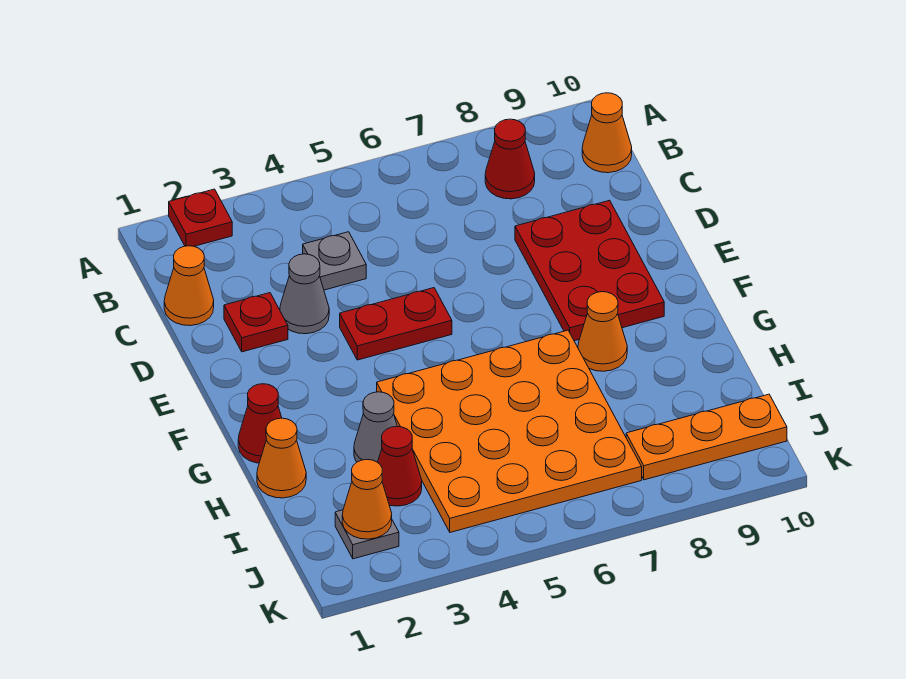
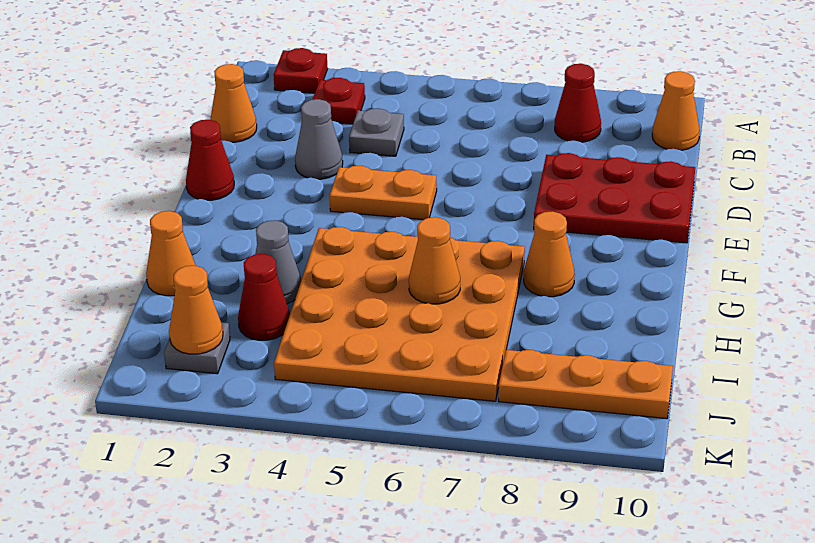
red plate D2 level 1 -> red plate B3 level 1
red plate D8:F9 level 1 -> red plate D8:E10 level 1
red plate E4:E5 level 1 -> orange plate E4:E5 level 1
red cone G1 level 1 -> red cone E1 level 1
none -> orange cone H6 level 2

